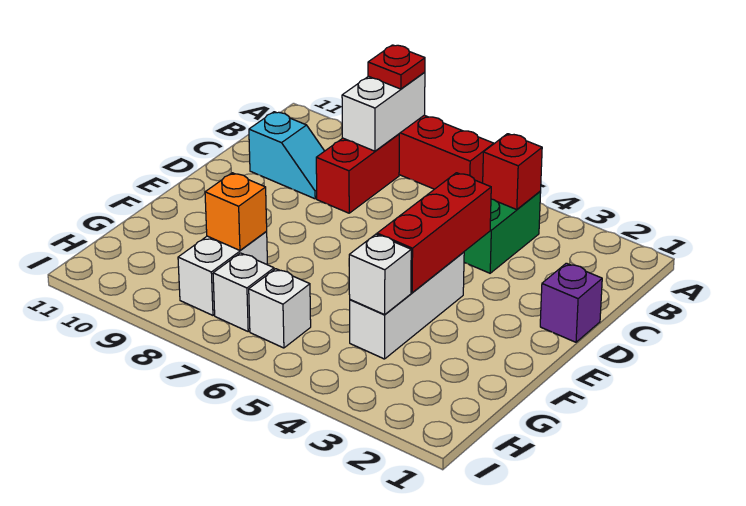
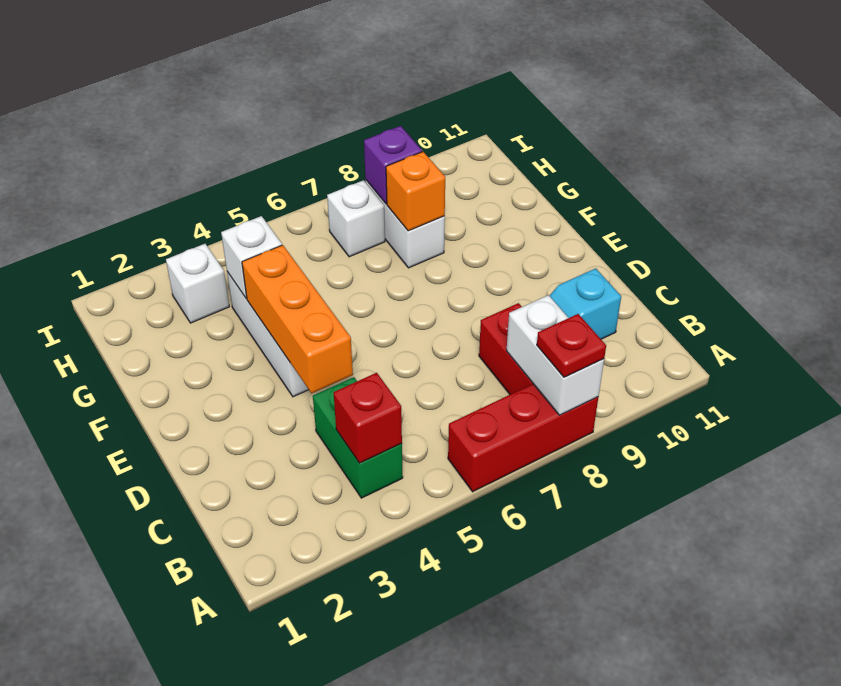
purple brick D1 level 1 -> purple brick H8 level 2
red brick D4:F4 level 2 -> orange brick D4:F4 level 2
white brick H6 level 1 -> white brick H3 level 1

